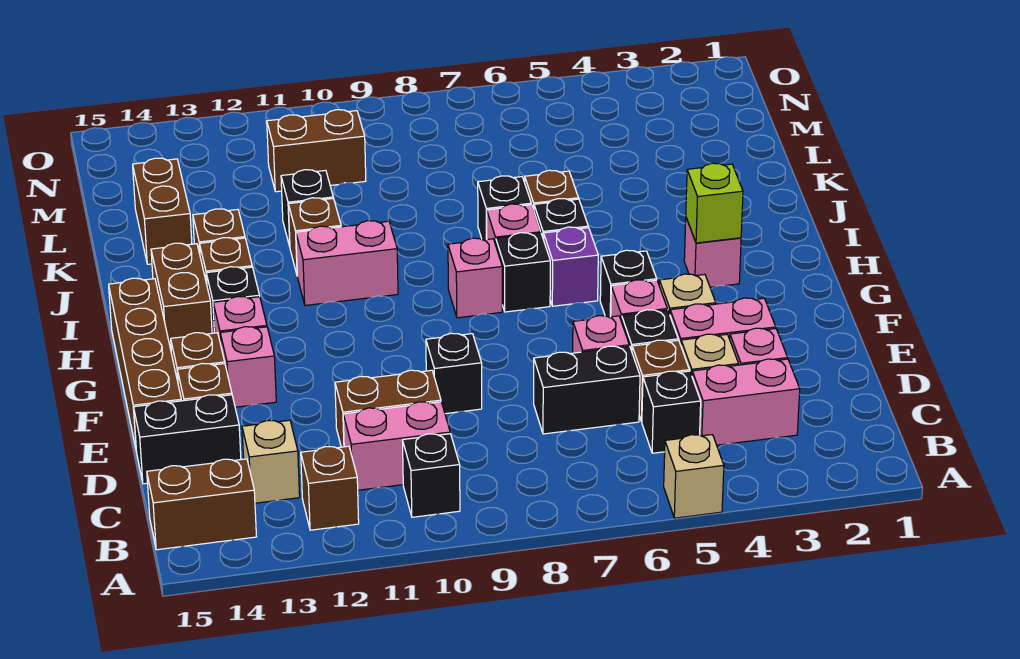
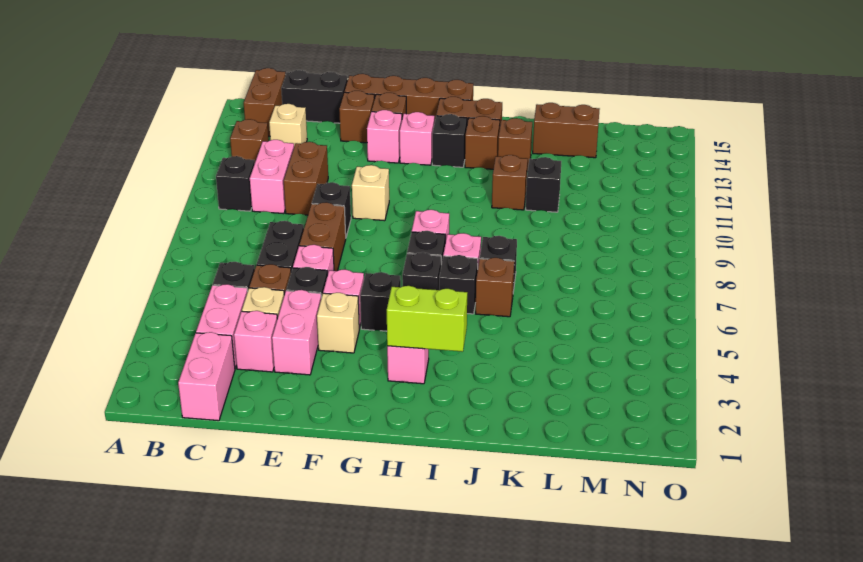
tan brick A5 level 1 -> tan brick F10 level 1
black brick D14:D15 level 1 -> black brick C15:D15 level 1
lime brick H3 level 2 -> lime brick H3:I3 level 2
purple brick H6 level 1 -> black brick H6 level 1
pink brick I10:I11 level 1 -> pink brick C1:C2 level 1
brown brick M10:M11 level 1 -> brown brick E7:E8 level 1

